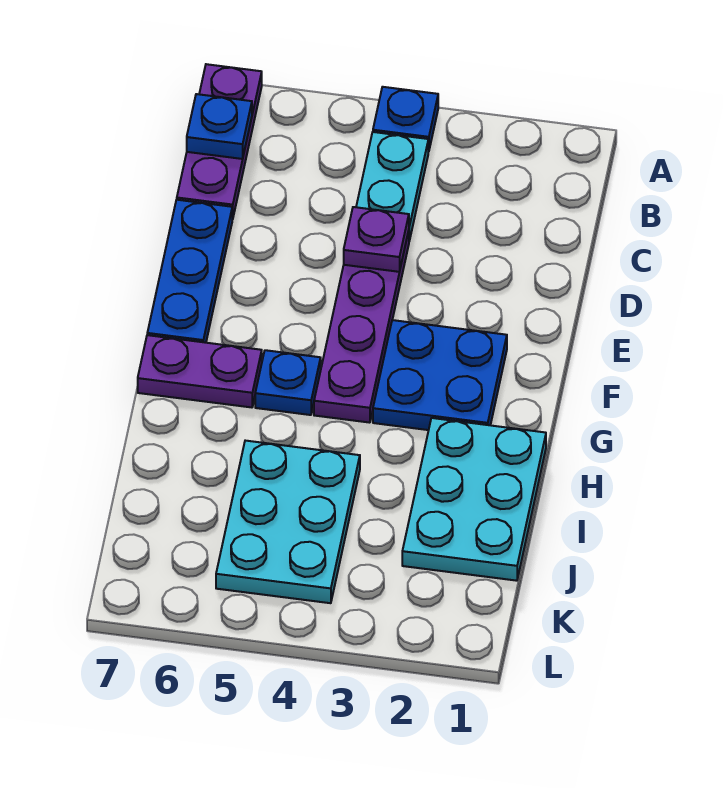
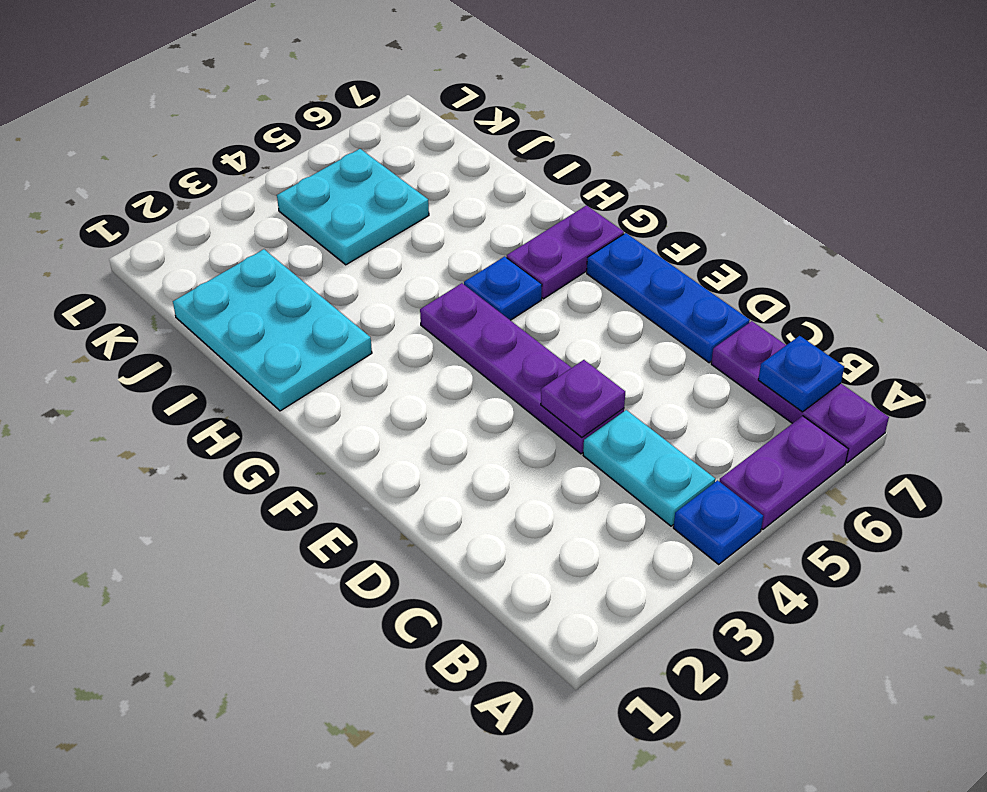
none -> purple plate A5:A6 level 1
blue plate F2:G3 level 1 -> none
cyan plate I4:K5 level 1 -> cyan plate J4:K5 level 1

